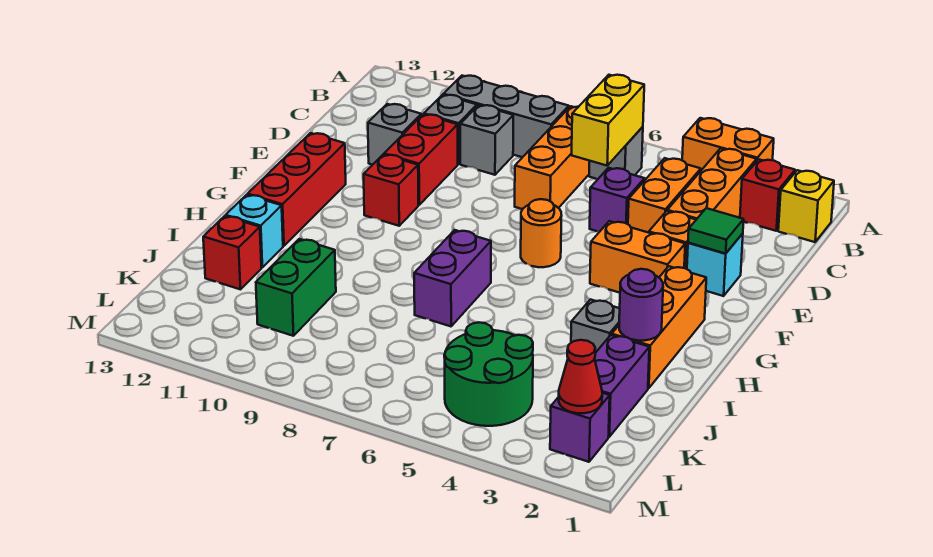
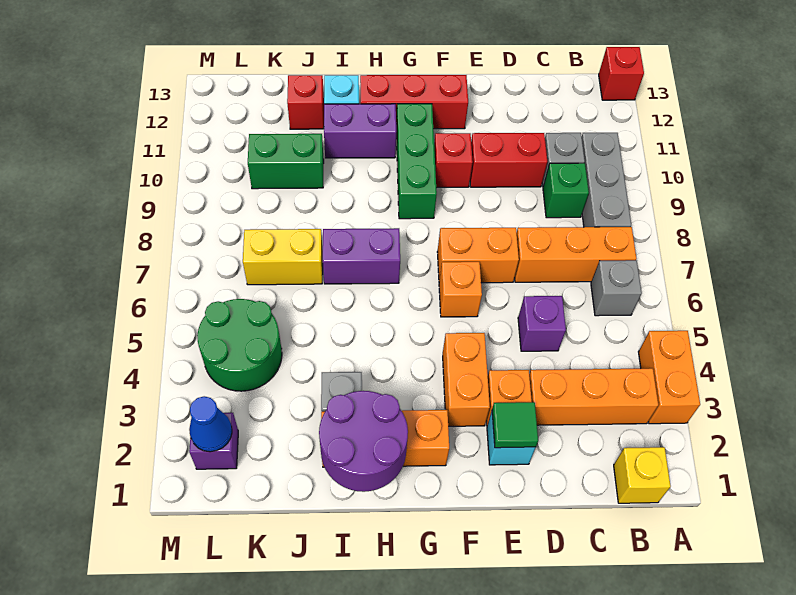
red brick B2 level 1 -> red brick A13 level 1
yellow brick B6:C6 level 2 -> yellow brick J7:K7 level 1
orange brick C4:D4 level 1 -> orange brick E7:F7 level 1
grey brick C9 level 1 -> green brick C9 level 1
grey brick D11 level 1 -> none
orange round brick F6 level 1 -> orange brick F6 level 1
none -> green brick G9:G11 level 1
purple round brick I2 level 2 -> purple round brick H1:I2 level 2
purple brick J2:K2 level 1 -> purple brick H11:I11 level 1
red cone L2 level 2 -> blue cone L2 level 2

